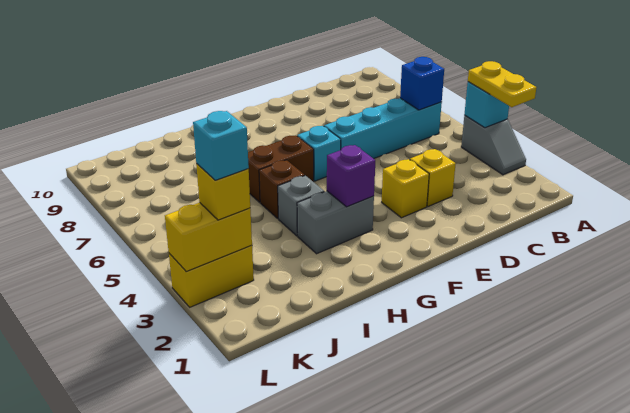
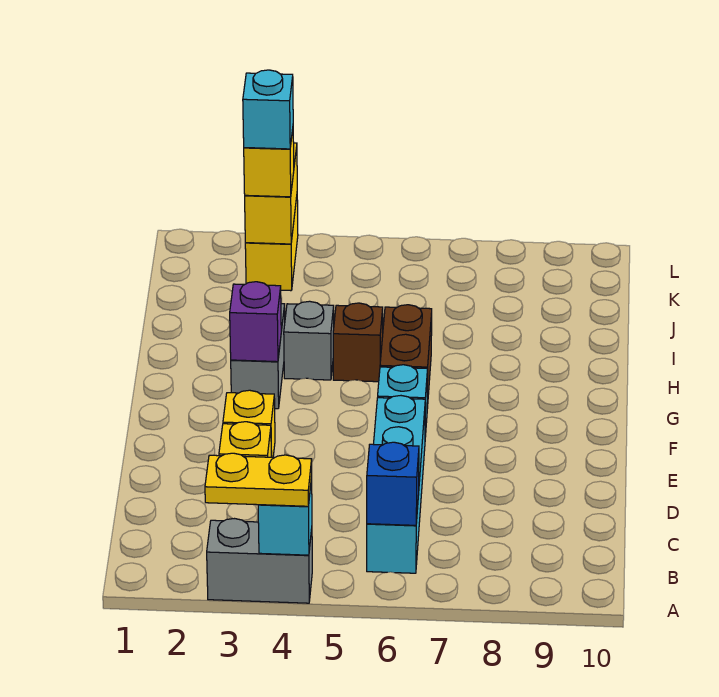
grey slope A3:A4 level 1 top 4 -> grey brick A3:A4 level 1

